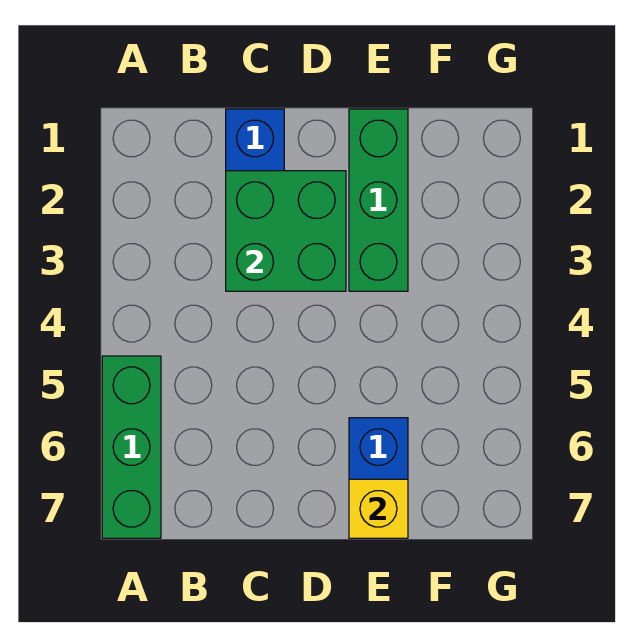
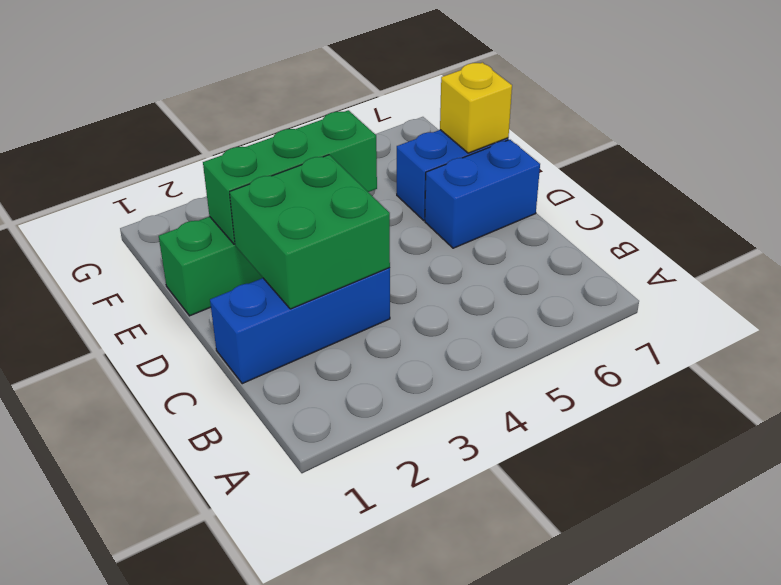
green brick A5:A7 level 1 -> green brick E2:E4 level 2
none -> blue brick D6:D7 level 1

